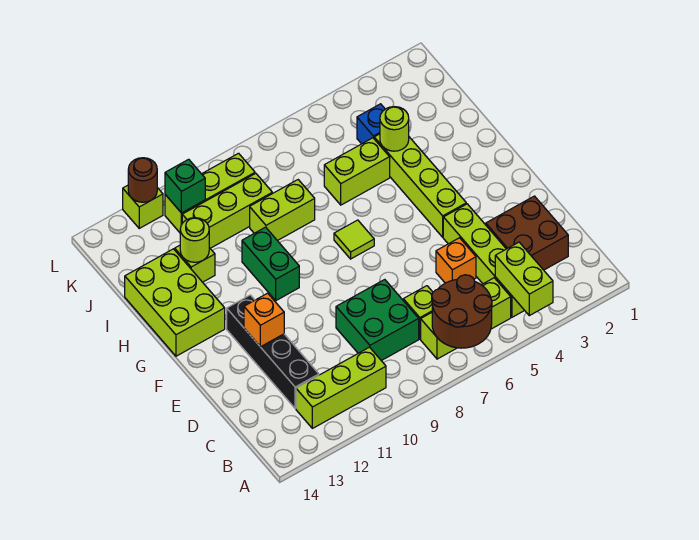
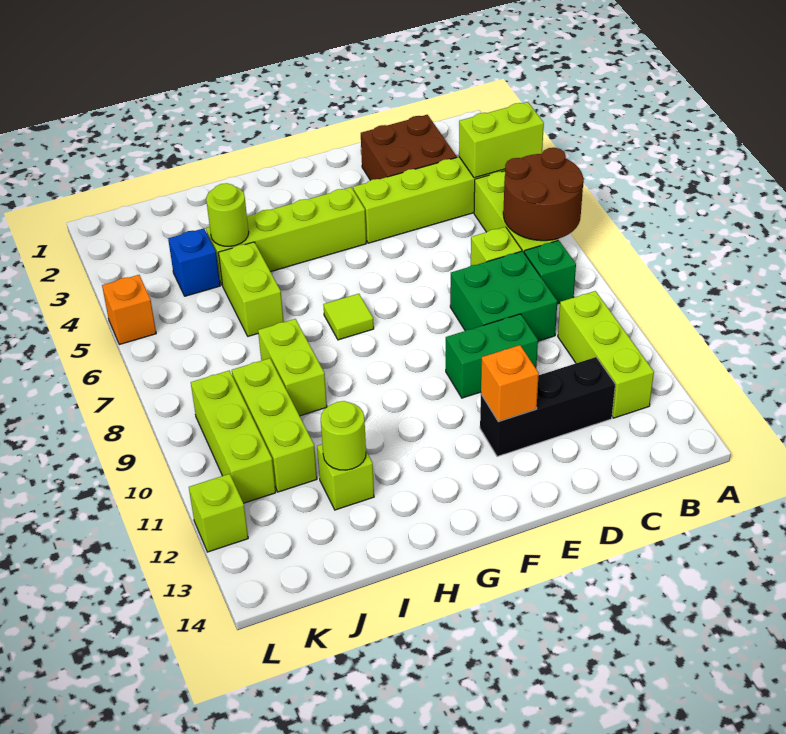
black brick C12:F12 level 1 -> black brick C12:E12 level 1
orange brick D5 level 1 -> orange brick L5 level 1
green brick G10:H10 level 1 -> green brick D10:E10 level 1
lime brick G13:I14 level 1 -> none
green brick K11 level 2 -> green brick B8 level 1
brown round brick L12 level 2 -> none

